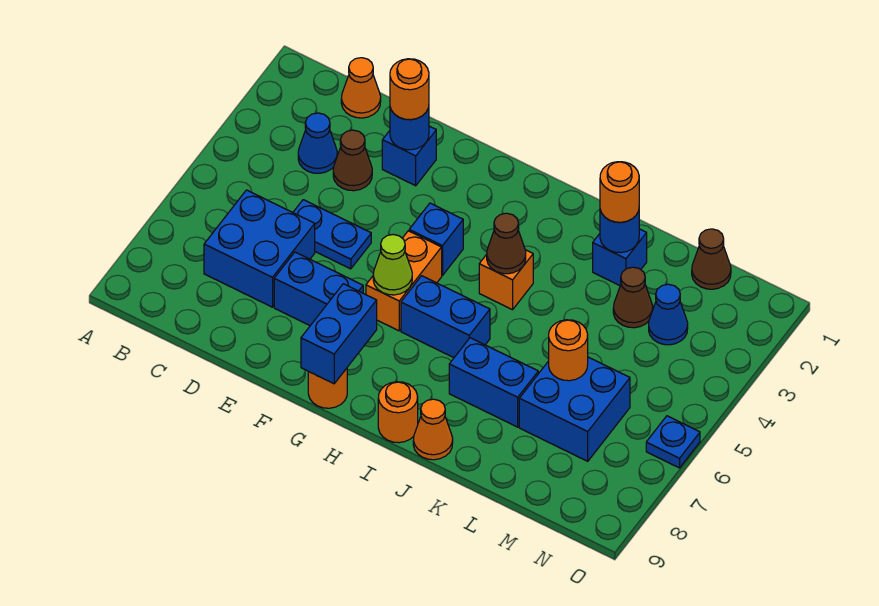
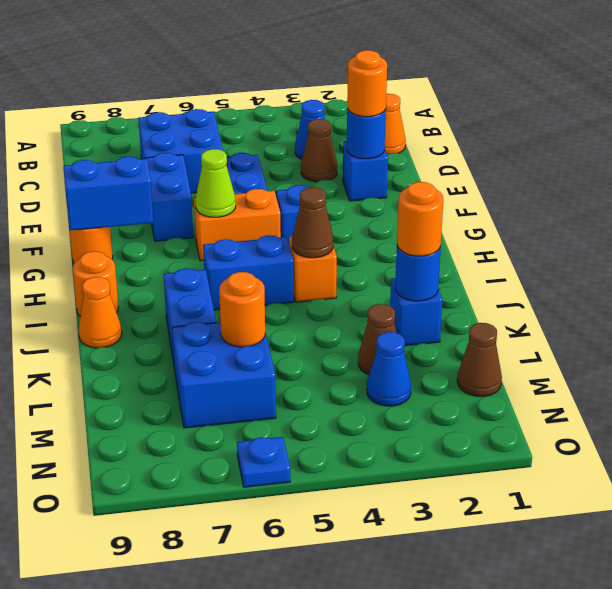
blue brick H6:I6 level 1 -> blue brick I5:I6 level 1

